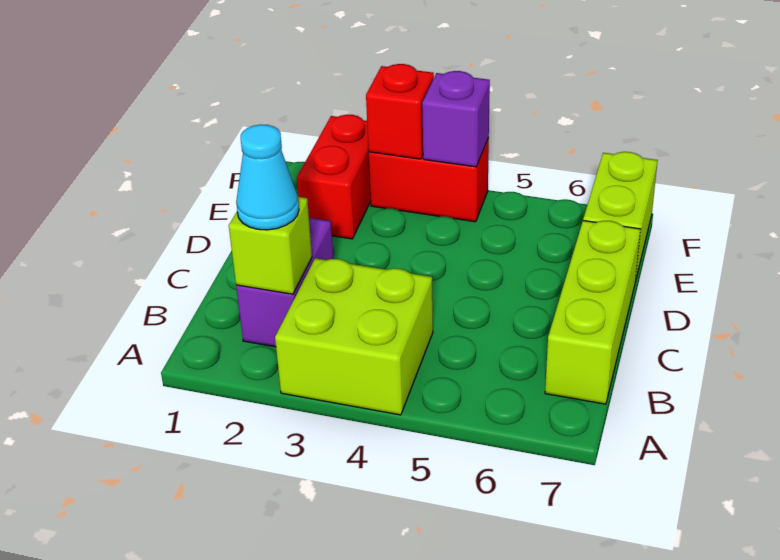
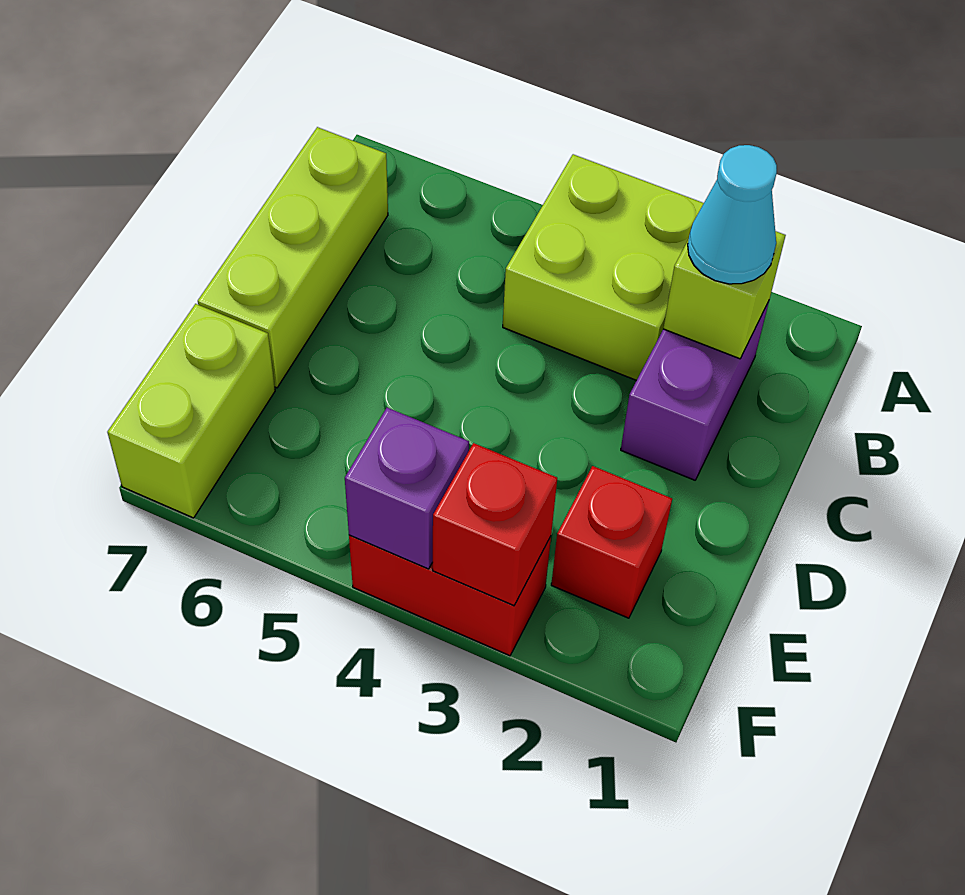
red brick E2:F2 level 1 -> red brick E2 level 1

